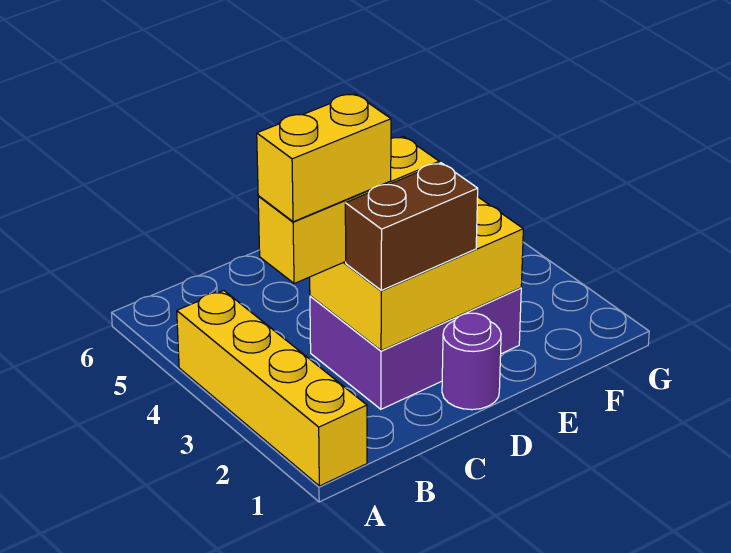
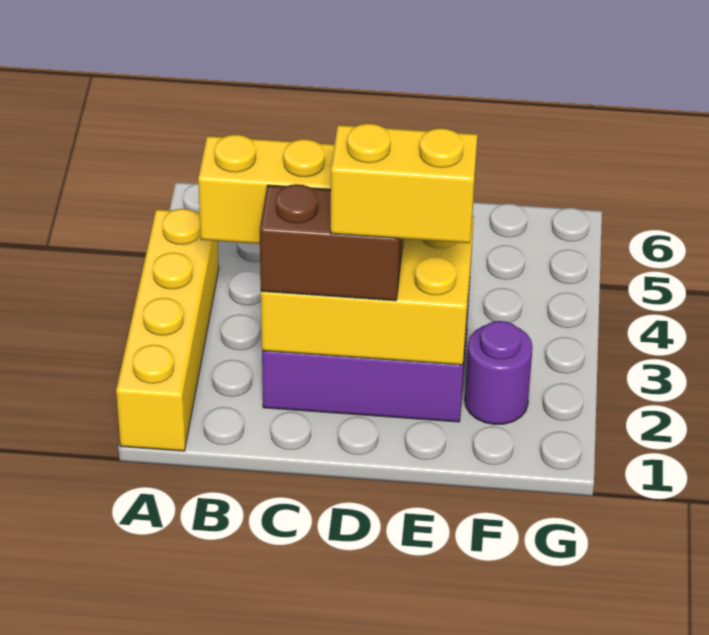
yellow brick B3:C3 level 4 -> yellow brick D2:E2 level 4
purple round brick D1 level 1 -> purple round brick F2 level 1

